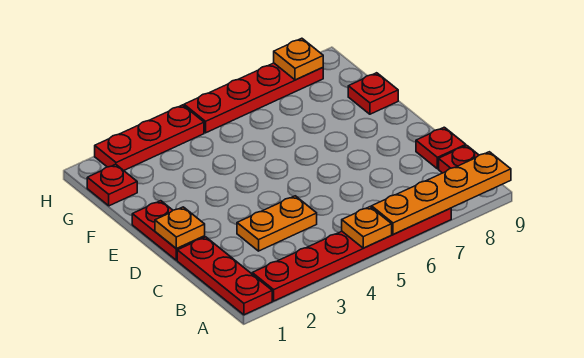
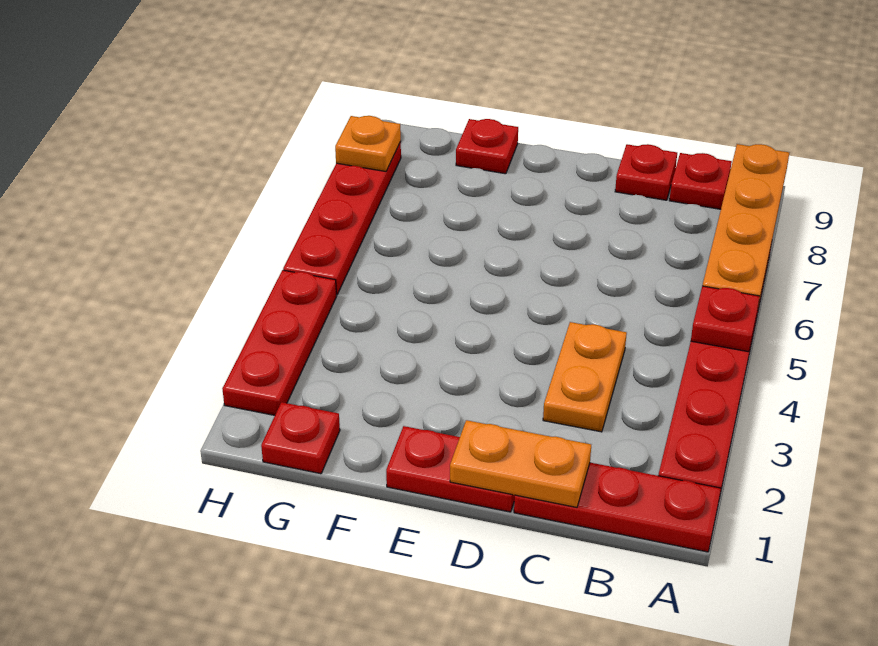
orange plate A5 level 2 -> red plate A5 level 2
orange plate D1 level 2 -> orange plate C1:D1 level 2

